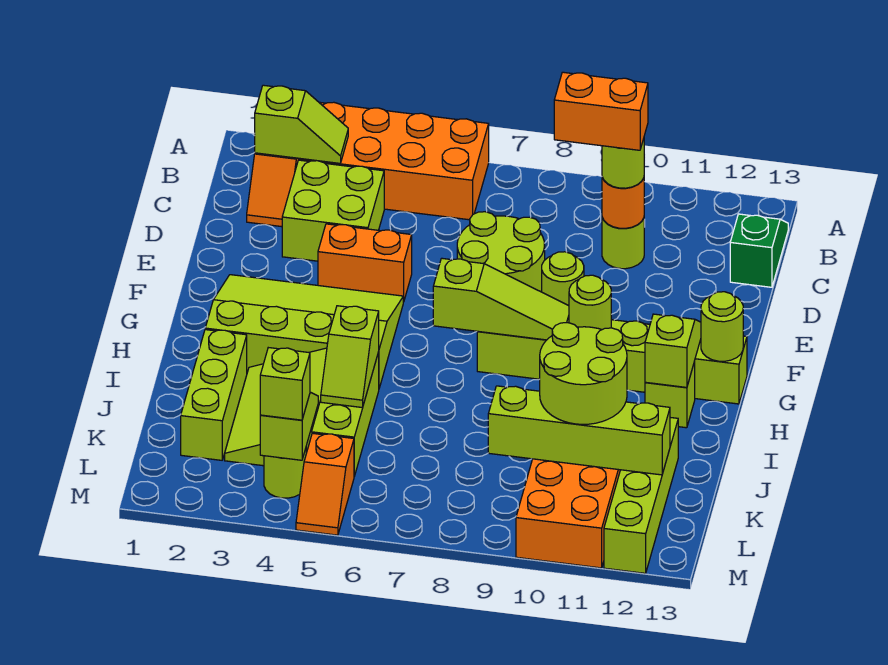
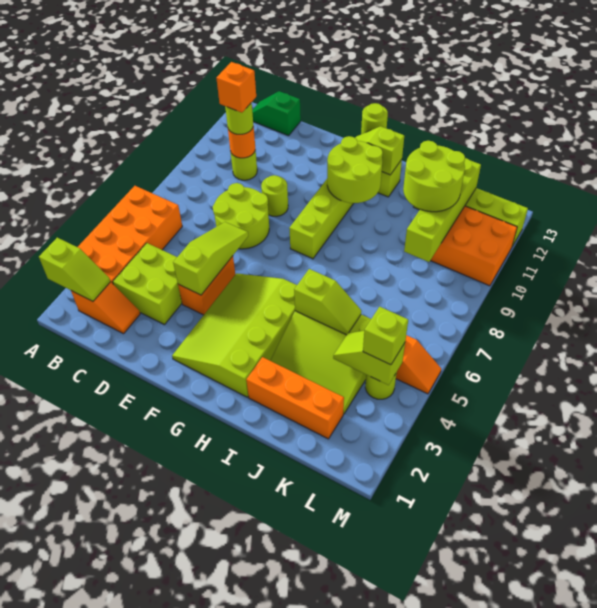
lime slope B2:B3 level 2 top 2 -> lime slope A2:B2 level 2 top A
orange brick C9:C10 level 4 -> orange brick C10 level 4
lime slope G7:G9 level 2 top 7 -> lime slope E4:E6 level 2 top 4
lime round brick G10 level 2 -> lime round brick G10:H11 level 2
lime brick I2:K2 level 1 -> orange brick I2:K2 level 1

